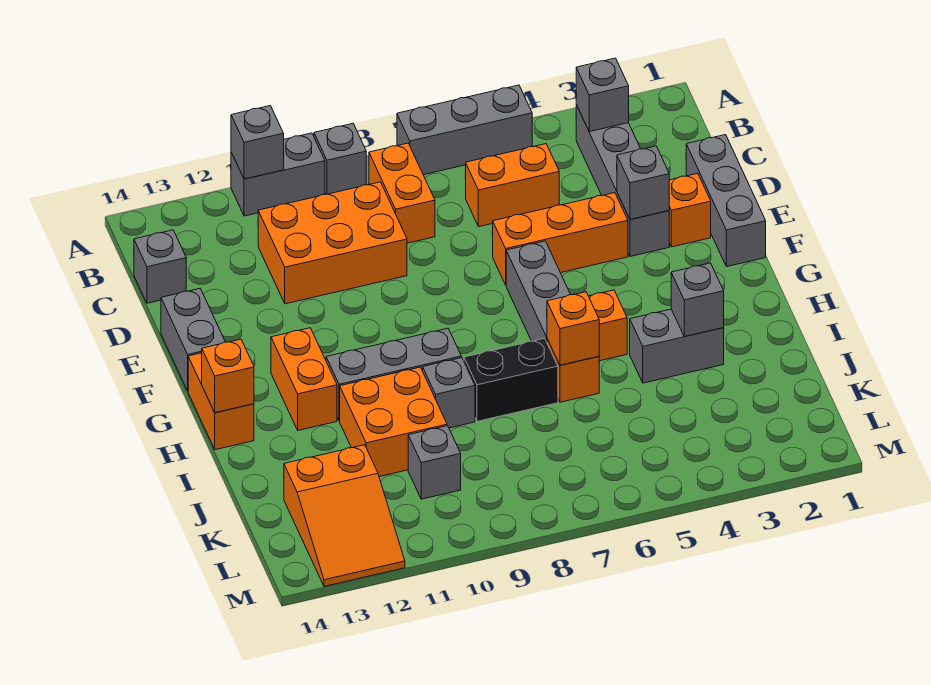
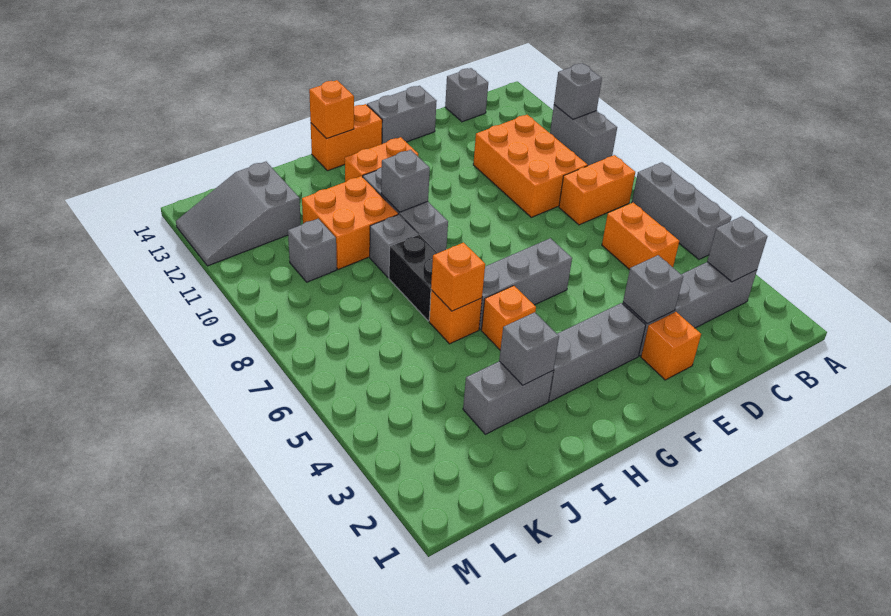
grey brick A9 level 1 -> grey brick H10 level 2
grey brick D1:F1 level 1 -> grey brick F3:H3 level 1
orange brick E4:E6 level 1 -> none
grey brick I3:I4 level 1 -> grey brick I3:J3 level 1
orange slope K12:M13 level 1 top K -> grey slope K12:M13 level 1 top K

